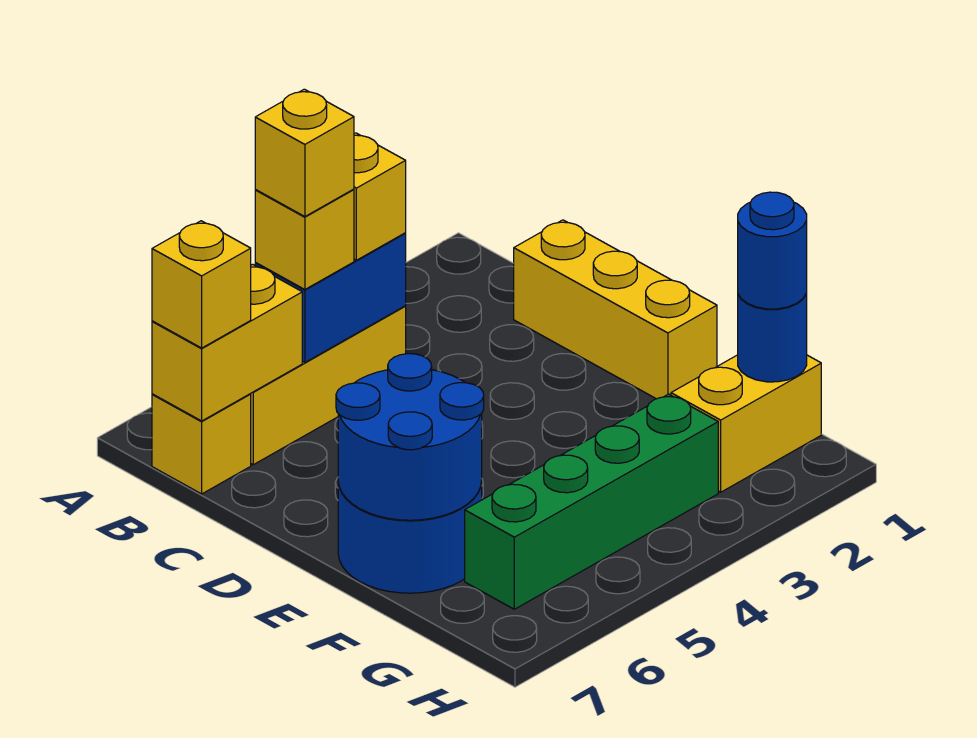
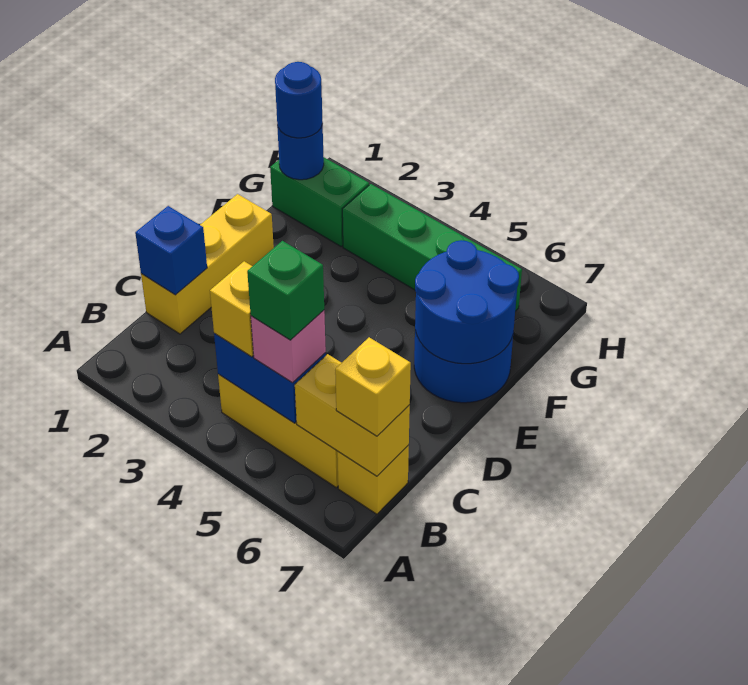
yellow brick B5 level 3 -> pink brick B5 level 3
yellow brick B5 level 4 -> green brick B5 level 4
none -> blue brick C1 level 2
yellow brick G1:G2 level 1 -> green brick G1:G2 level 1

